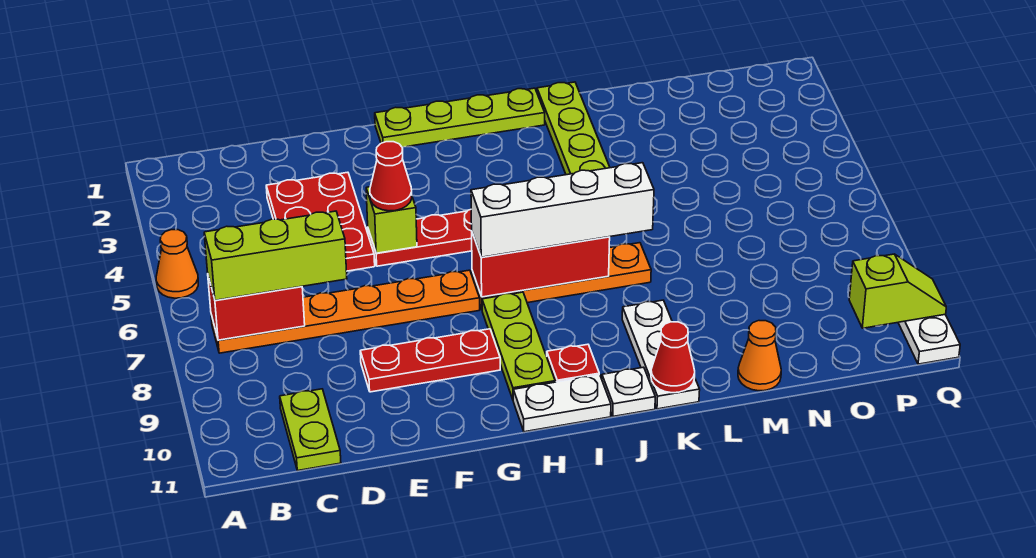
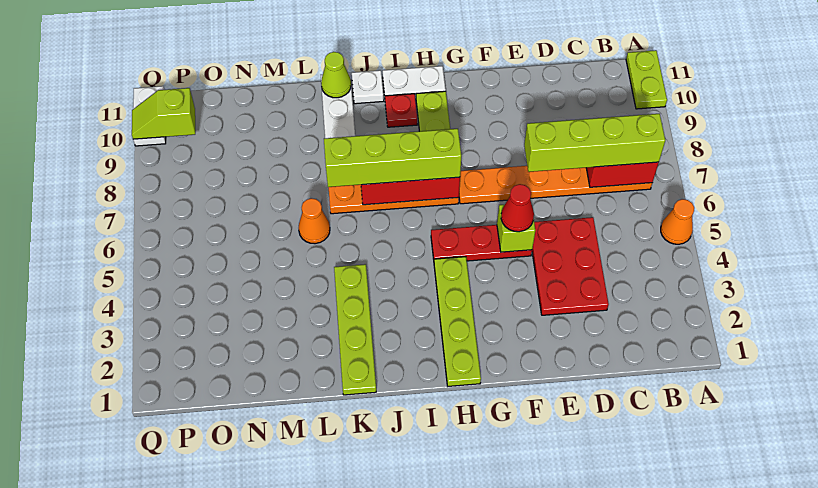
lime brick B7:D7 level 3 -> lime brick B7:E7 level 3
lime plate C10:C11 level 1 -> lime plate A10:A11 level 1
red plate E9:G9 level 1 -> none
lime plate G1:J1 level 1 -> lime plate H1:H4 level 1
white brick H7:K7 level 3 -> lime brick H7:K7 level 3
red cone K11 level 2 -> lime cone K11 level 2
orange cone M11 level 1 -> orange cone L6 level 1

